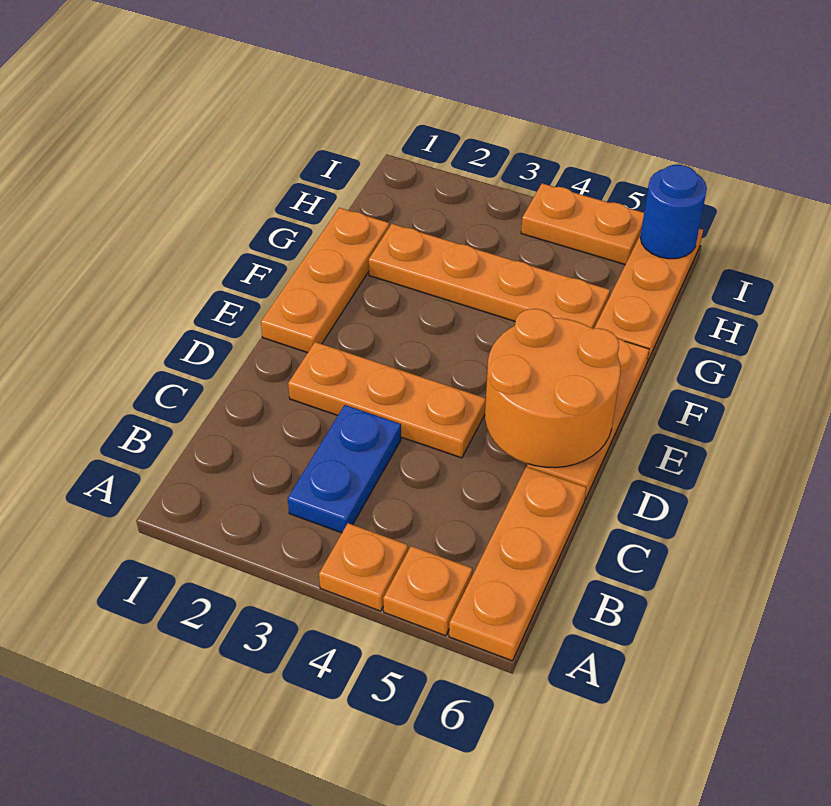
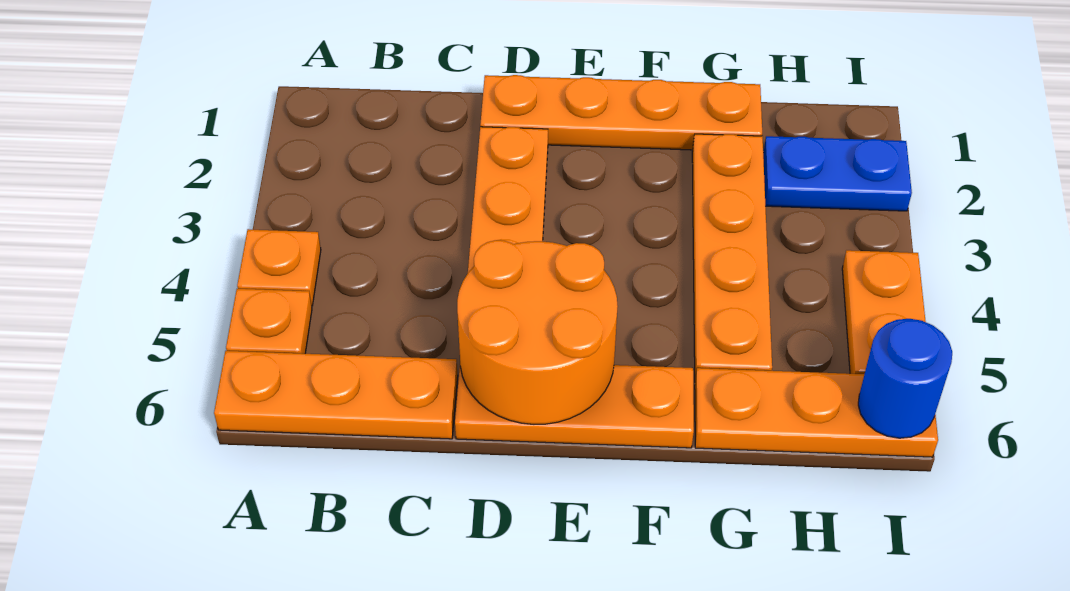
blue plate B3:C3 level 1 -> blue plate H2:I2 level 1
orange plate E1:G1 level 1 -> orange plate D1:G1 level 1

